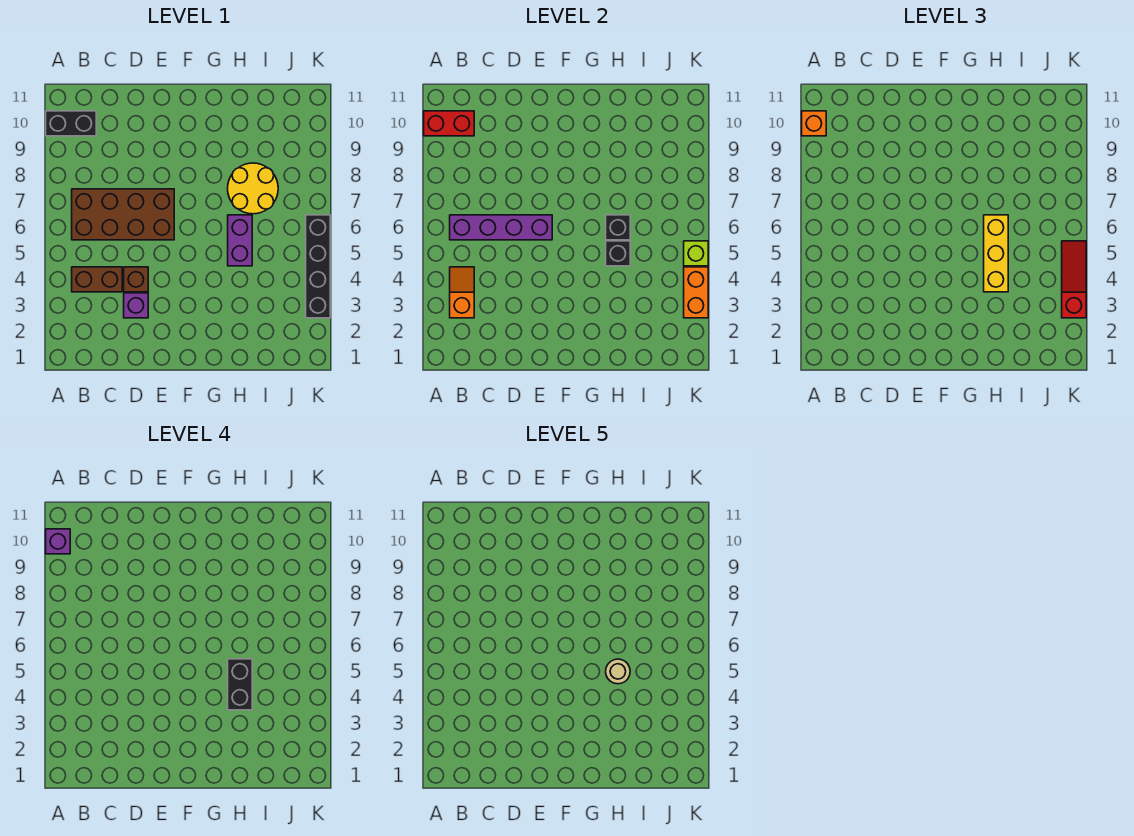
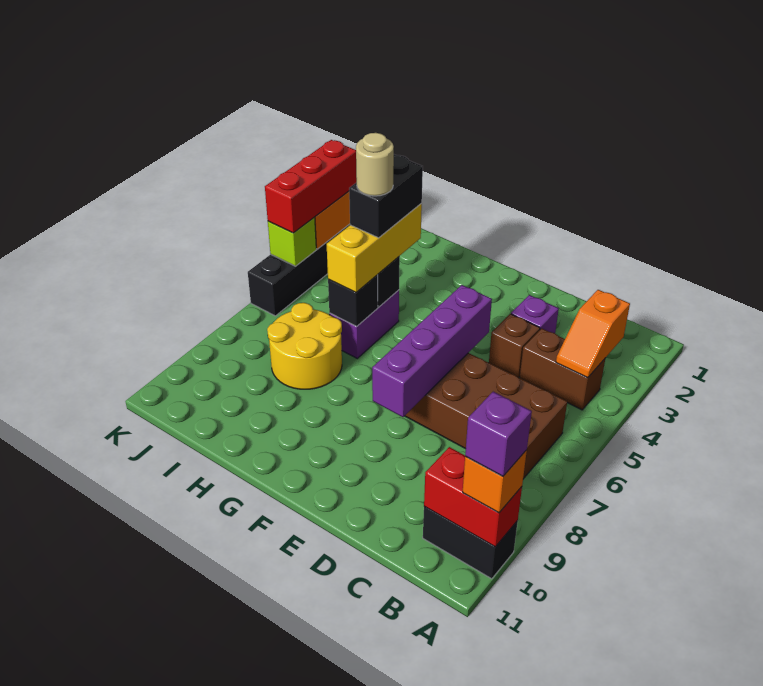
purple brick B6:E6 level 2 -> purple brick E5:E8 level 2
red slope K3:K5 level 3 top 3 -> red brick K3:K5 level 3

